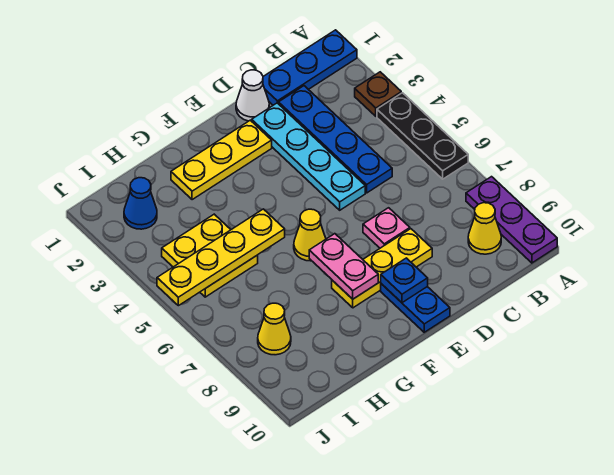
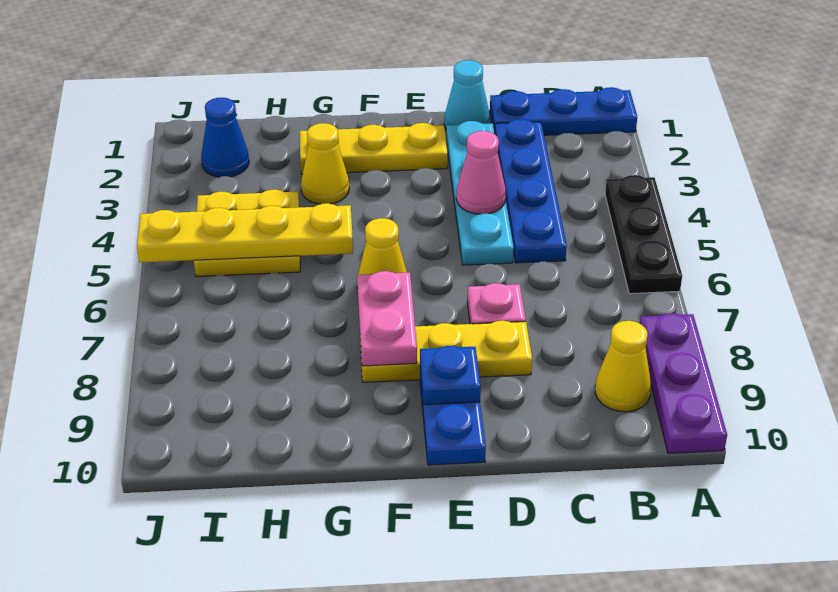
brown plate A3 level 1 -> none
white cone D1 level 1 -> cyan cone D1 level 1
none -> pink cone D4 level 2
yellow cone I8 level 1 -> yellow cone G3 level 1

